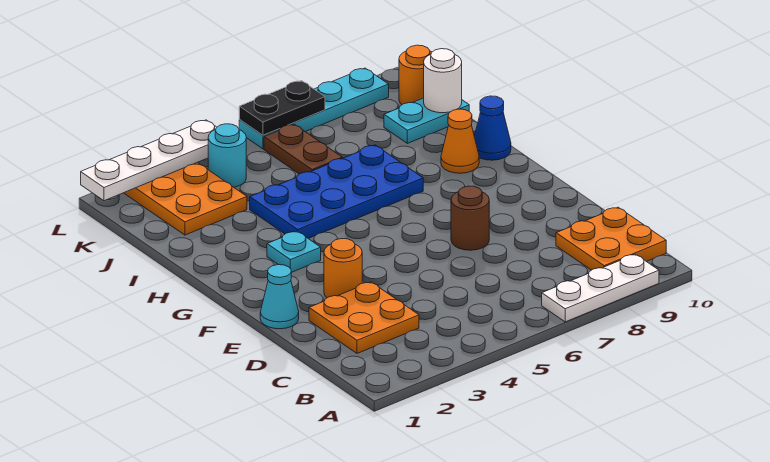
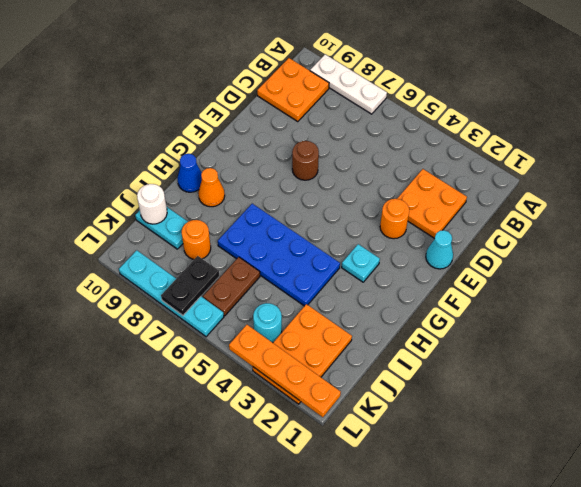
orange round brick K10 level 1 -> orange round brick J8 level 1
white plate L1:L4 level 2 -> orange plate L1:L4 level 2
black plate L6:L7 level 2 -> black plate K7:L7 level 2

